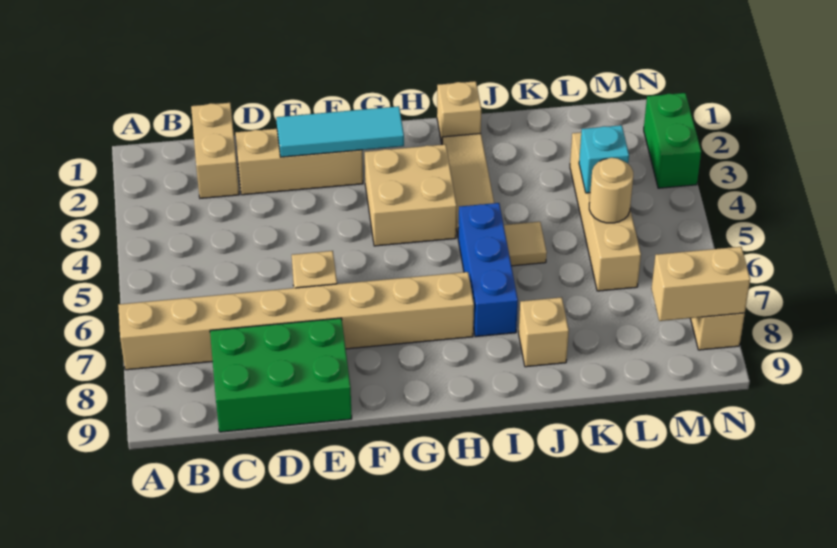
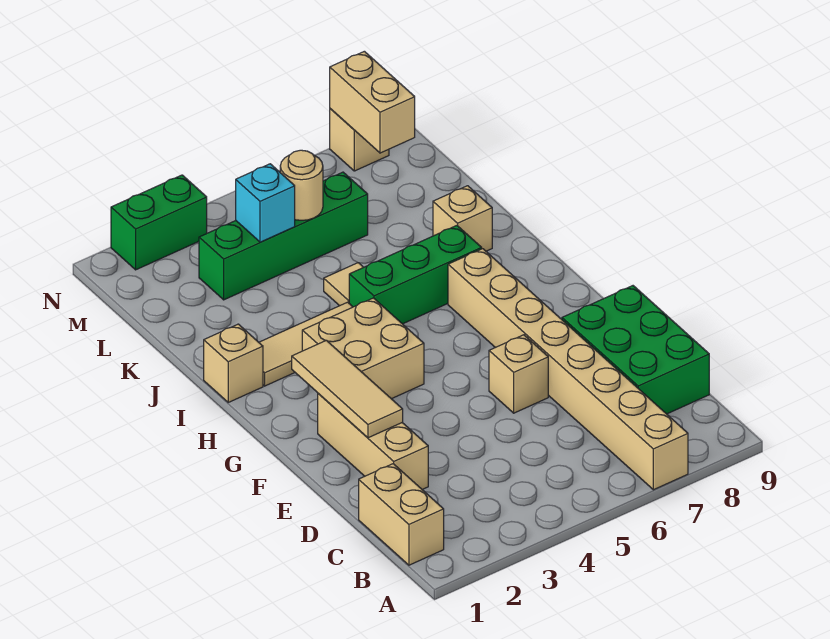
tan brick C1:C2 level 1 -> tan brick B1:C1 level 1
cyan tile E2:G2 level 2 -> tan tile E2:G2 level 2
blue brick I5:I7 level 1 -> green brick I5:I7 level 1
tan brick L3:L6 level 1 -> green brick L3:L6 level 1

